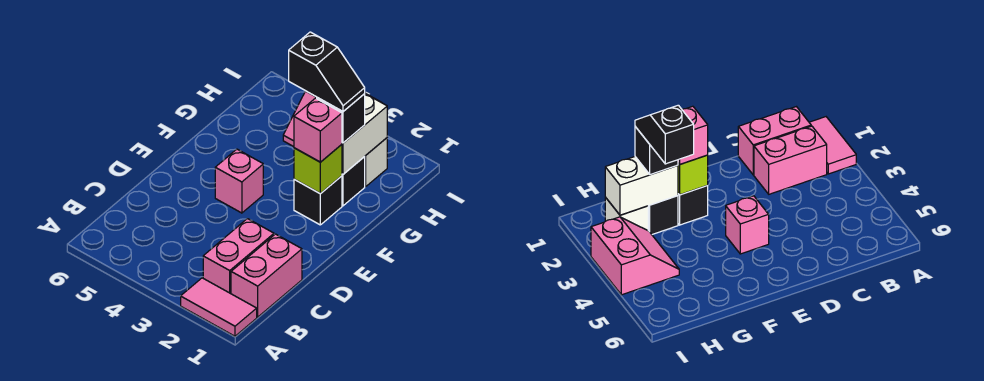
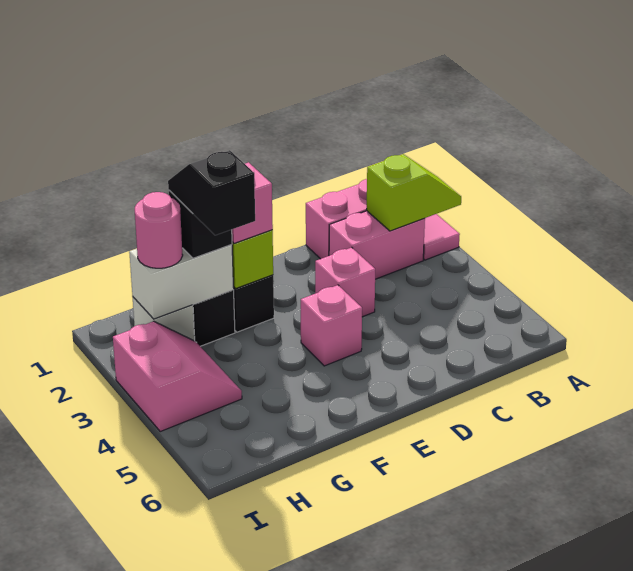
none -> lime slope A2:B2 level 2 top B
none -> pink brick D3 level 1
none -> pink round brick H2 level 3

